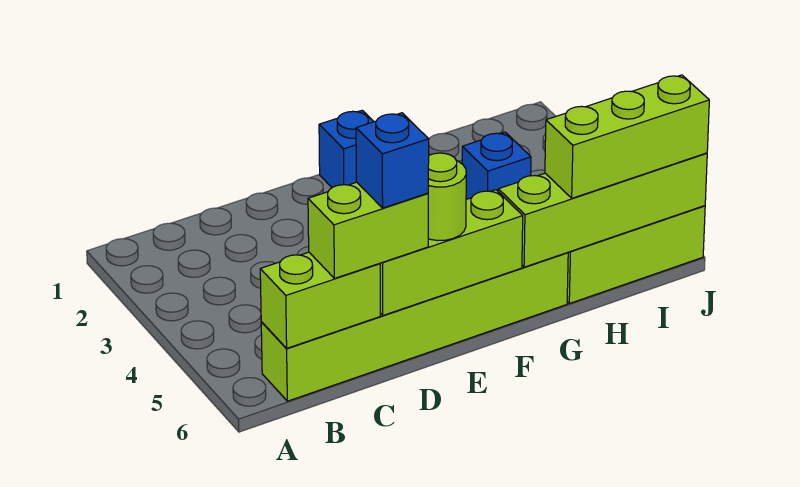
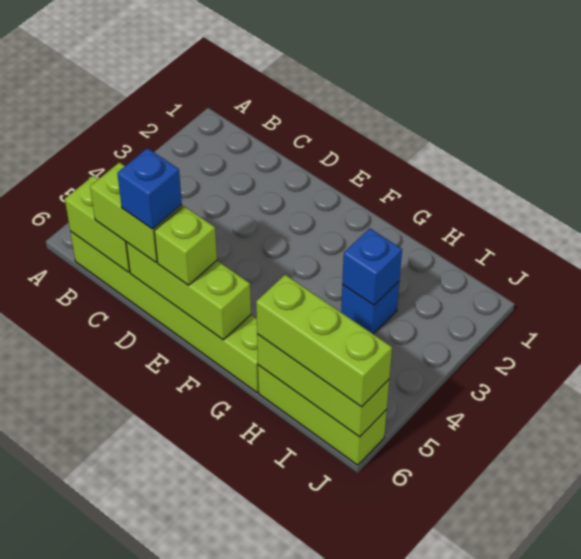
lime round brick E6 level 3 -> lime brick E6 level 3
blue brick F1 level 1 -> blue brick H3 level 2
lime brick G6:J6 level 2 -> lime brick H6:J6 level 2

